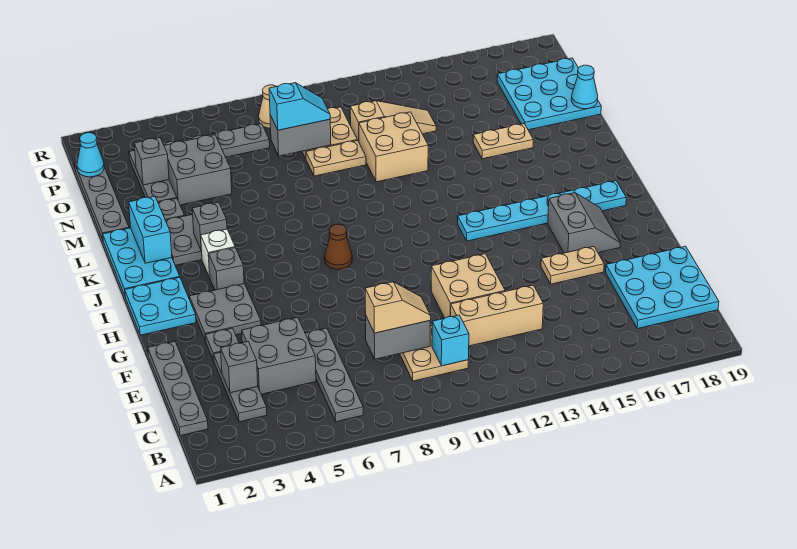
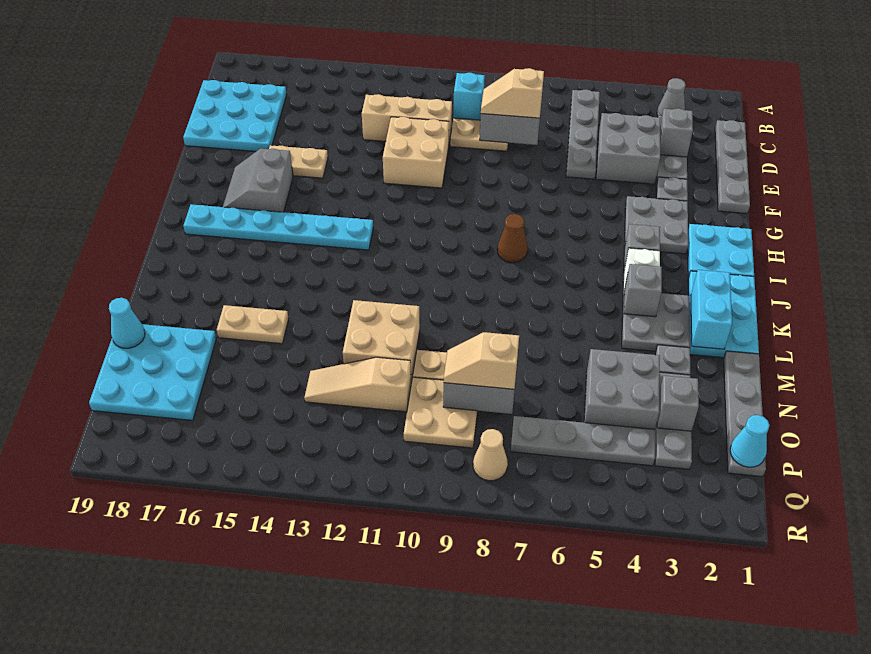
none -> grey cone B3 level 1
cyan slope O8:O9 level 3 top 8 -> tan slope O8:O9 level 3 top 8

